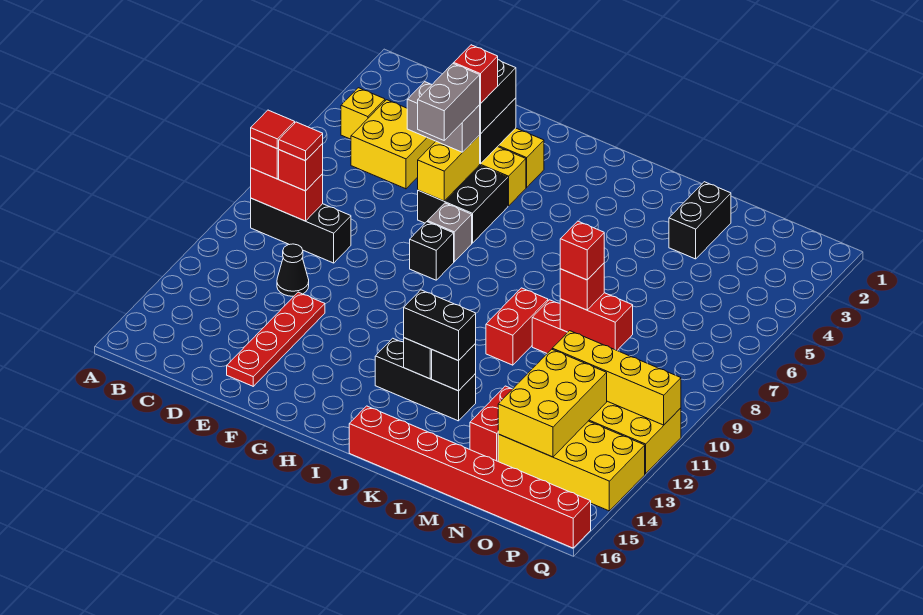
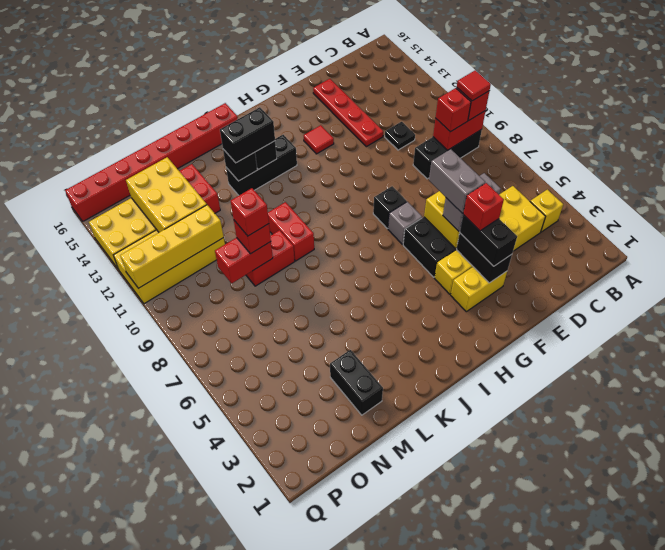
red tile C9 level 4 -> red tile G13 level 1
black cone D11 level 1 -> black plate D11 level 1

